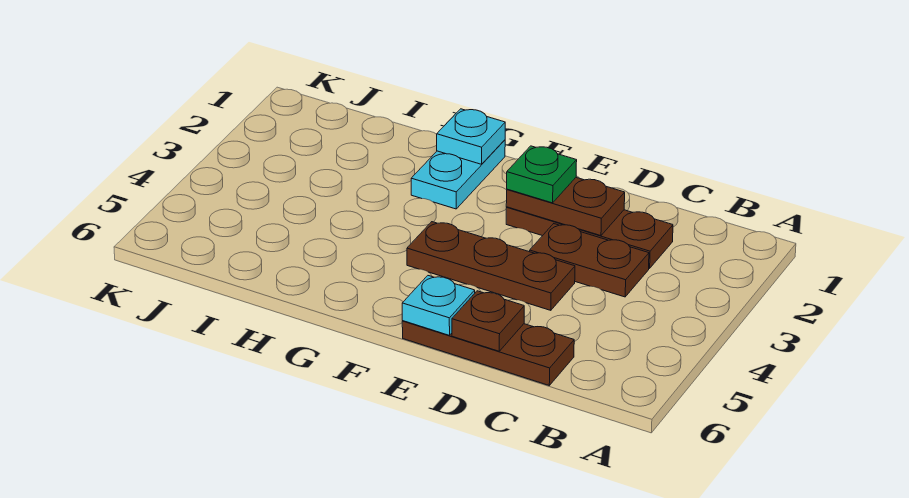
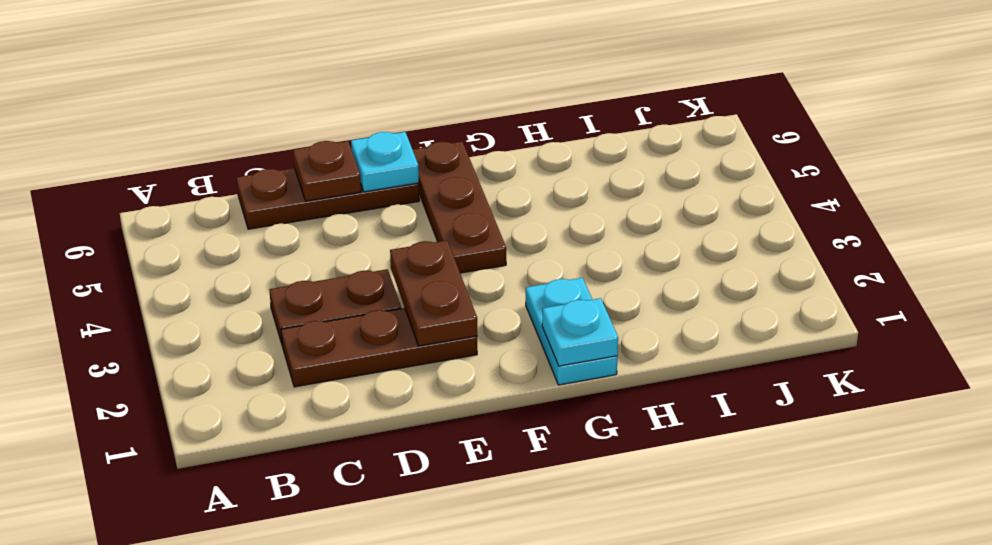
brown plate D2:E2 level 2 -> brown plate E2:E3 level 2
brown plate D4:F4 level 1 -> brown plate F4:F6 level 1
green plate E2 level 3 -> none

